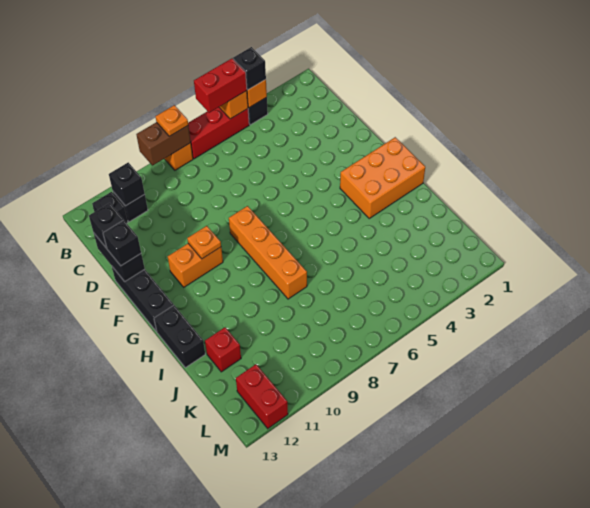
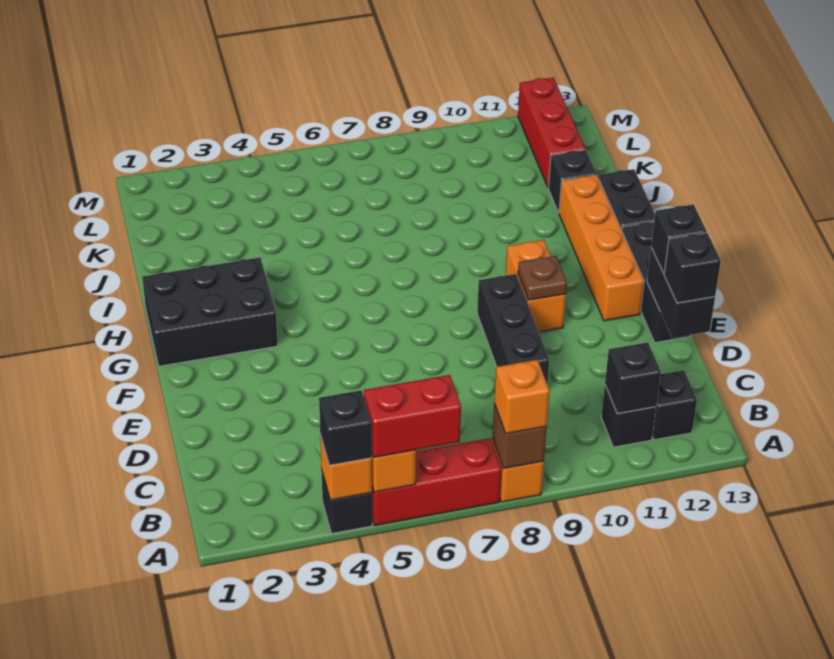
brown brick A8:A9 level 2 -> brown brick A8 level 2
orange plate A8 level 3 -> orange brick A8 level 3
none -> black brick D9:F9 level 1
orange brick F8:I8 level 1 -> orange brick F12:I12 level 1
orange brick F10:F11 level 1 -> orange brick F10:G10 level 1
orange plate F10 level 2 -> brown plate F10 level 2
orange brick G1:H3 level 1 -> black brick G1:H3 level 1
red brick J12 level 1 -> black brick J12 level 1
red brick L12:M12 level 1 -> red brick K12:M12 level 1

